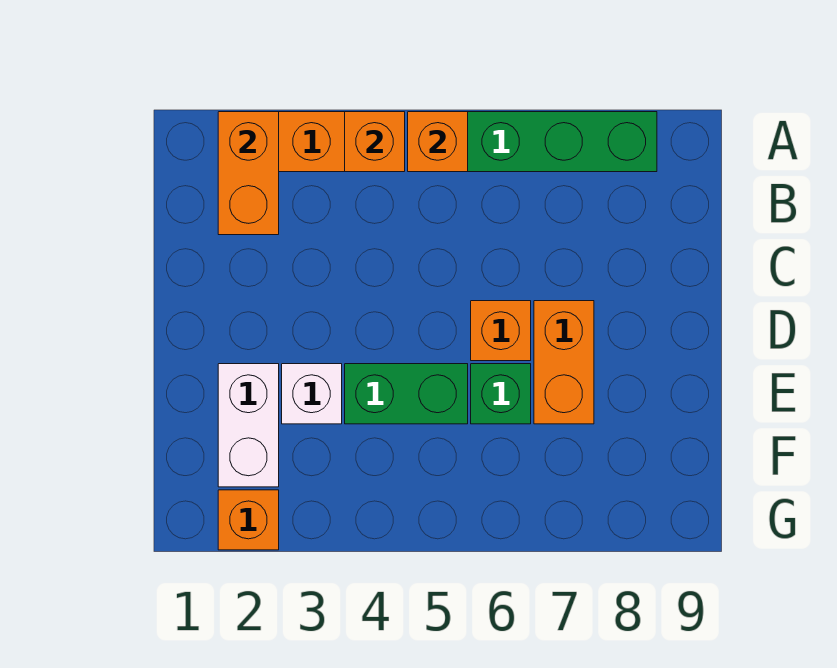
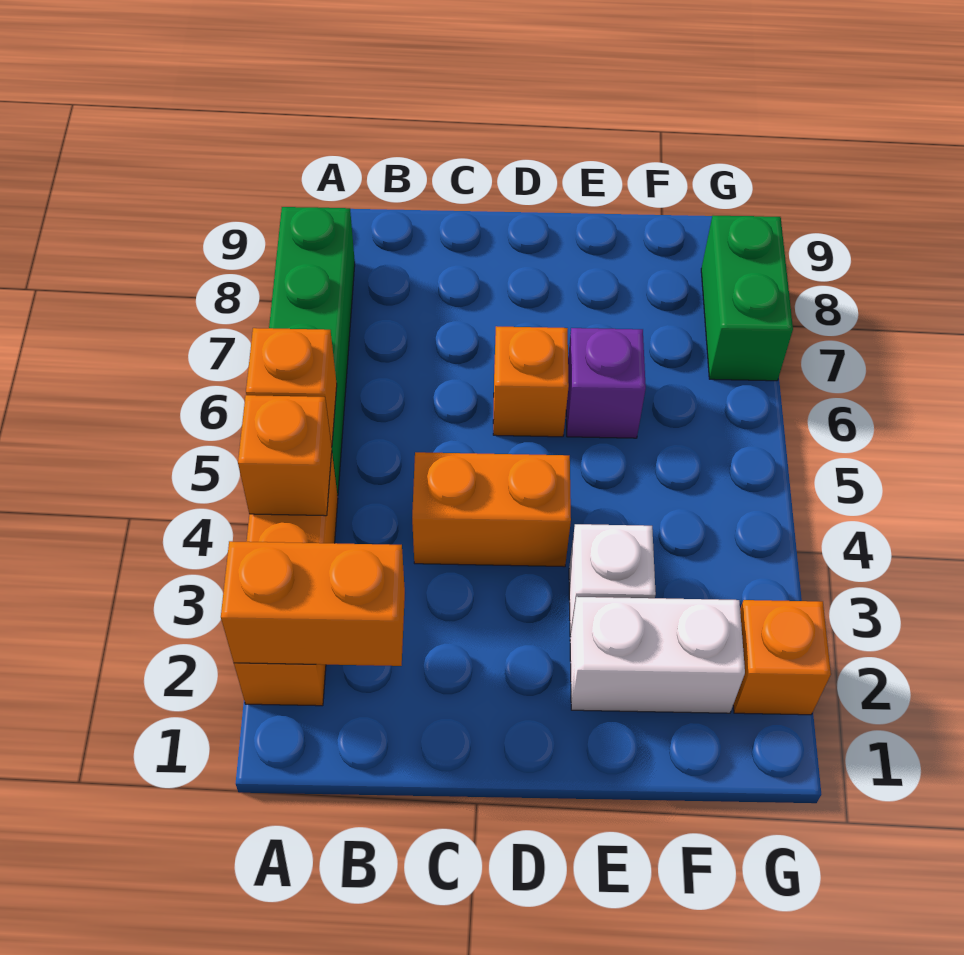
orange brick D7:E7 level 1 -> orange brick C4:D4 level 1
green brick E4:E5 level 1 -> green brick G7:G8 level 1
green brick E6 level 1 -> purple brick E6 level 1

